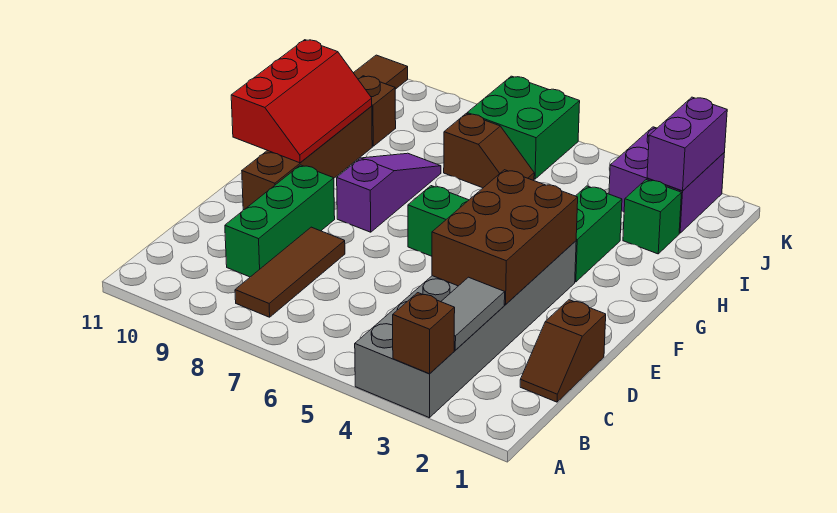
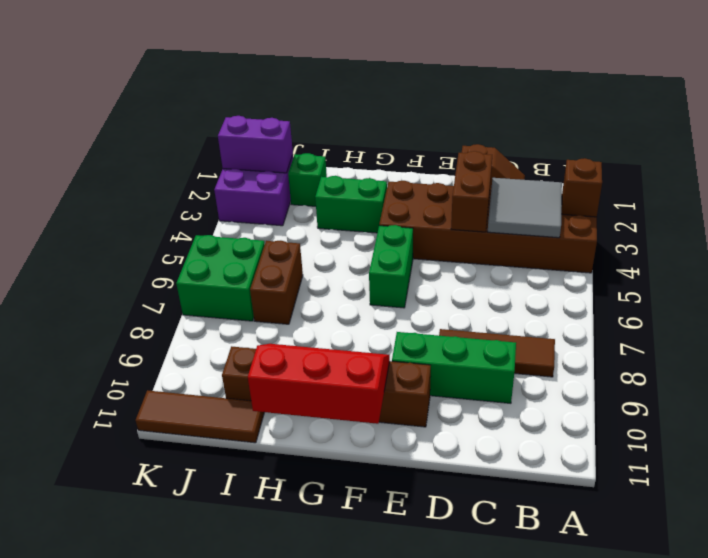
grey brick A3:F4 level 1 -> brown brick A3:F4 level 1
grey tile B3:C3 level 2 -> grey tile B3:C4 level 2
brown brick D3:F4 level 2 -> brown brick D3:D4 level 2
purple slope F8:H8 level 1 top F -> none
brown slope I6:I7 level 1 top 7 -> brown brick I6:I7 level 1

